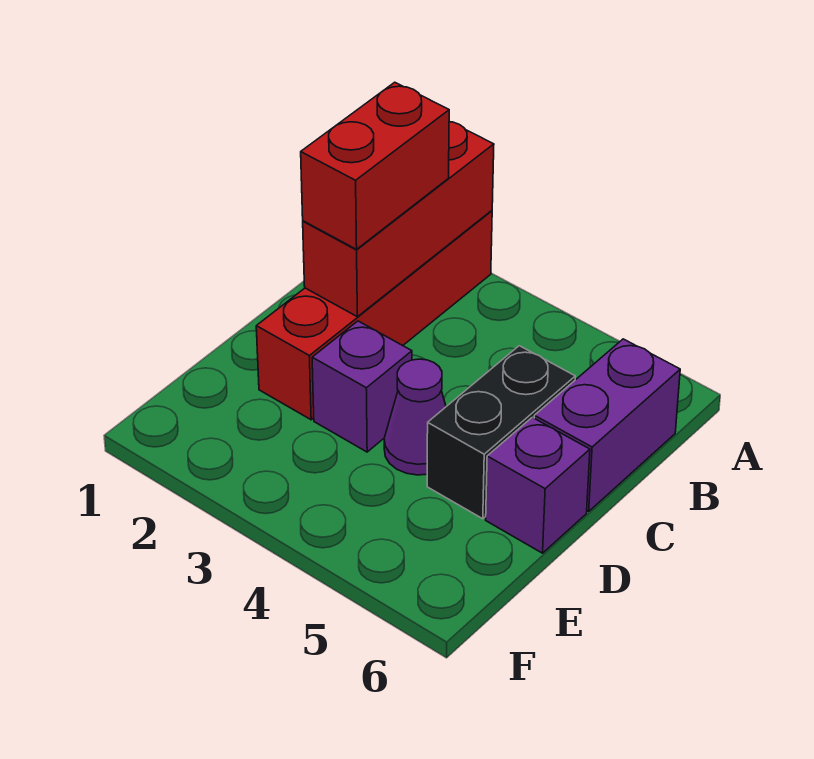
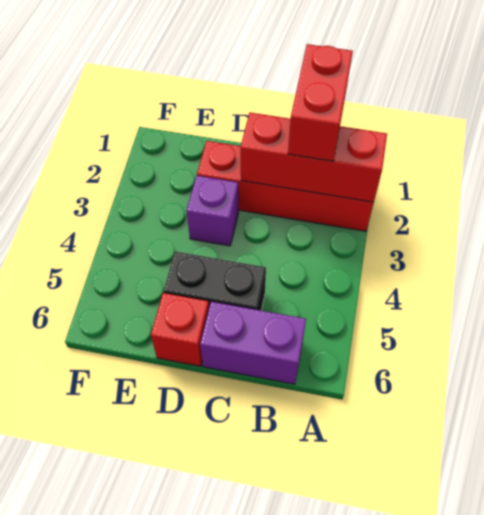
red brick B2:C2 level 3 -> red brick B1:B2 level 3
purple cone D4 level 1 -> none
purple brick D6 level 1 -> red brick D6 level 1

